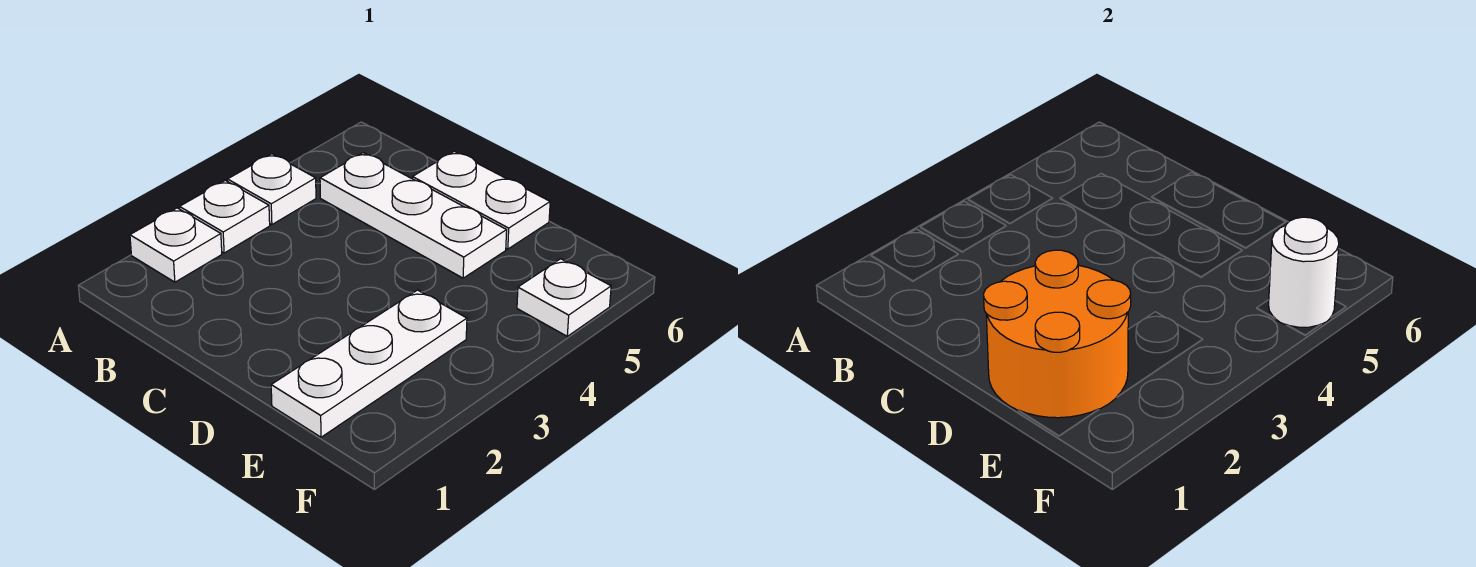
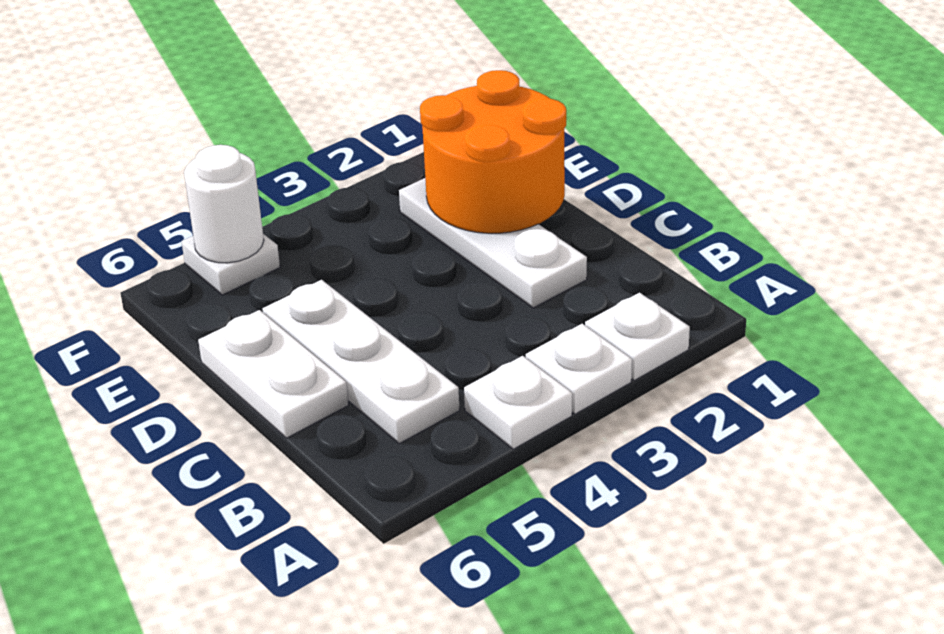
white plate E1:E3 level 1 -> white plate C2:E2 level 1

